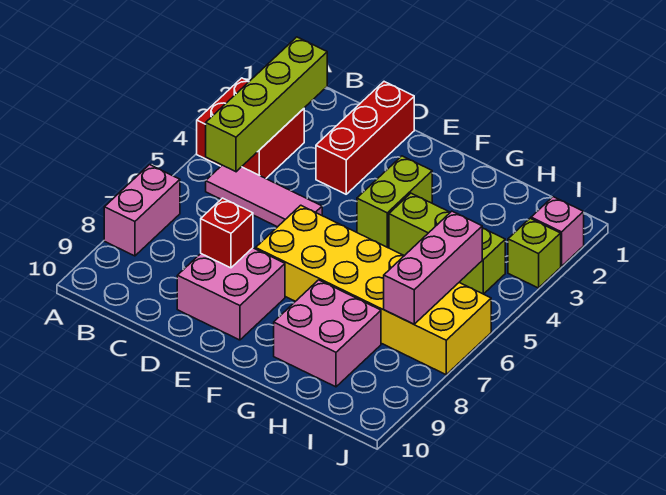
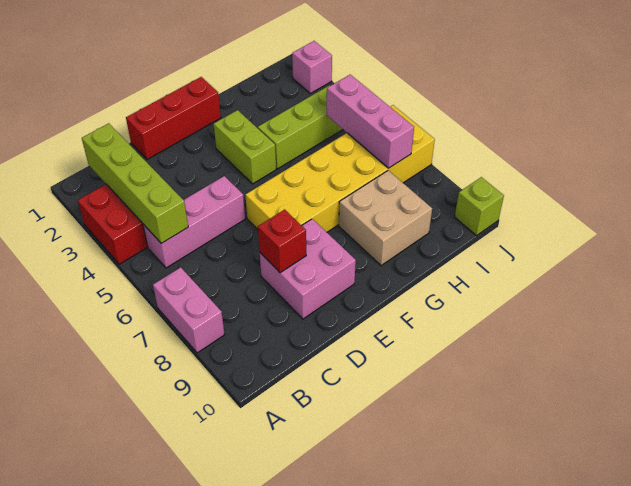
pink tile B5:D5 level 1 -> pink brick B5:D5 level 1
red brick D1:D3 level 1 -> red brick D1:F1 level 1
pink brick G8:H9 level 1 -> tan brick G8:H9 level 1
lime brick J3 level 1 -> lime brick J10 level 1

